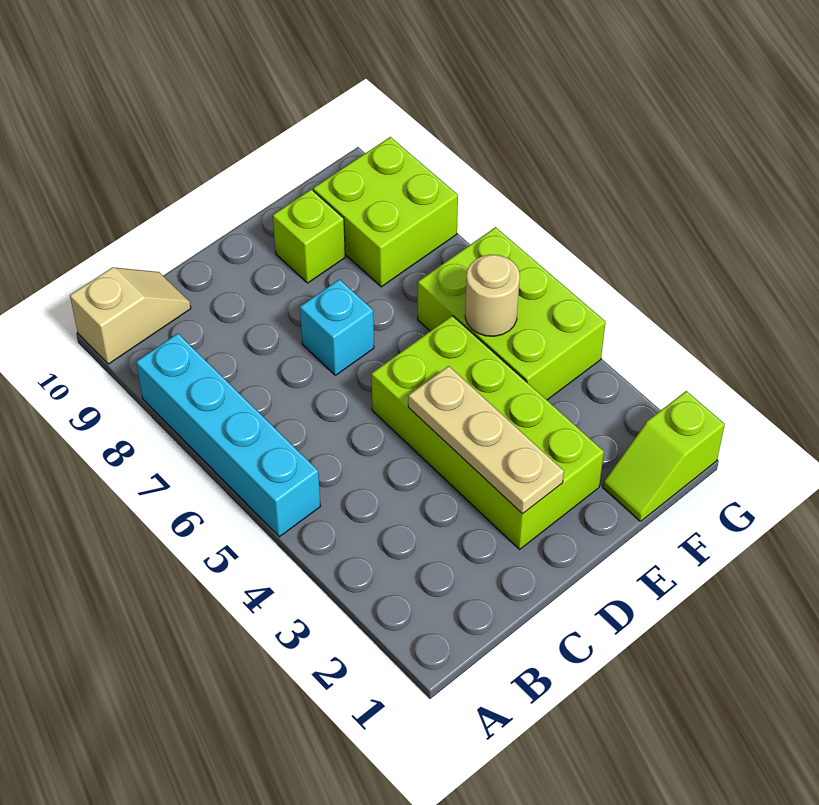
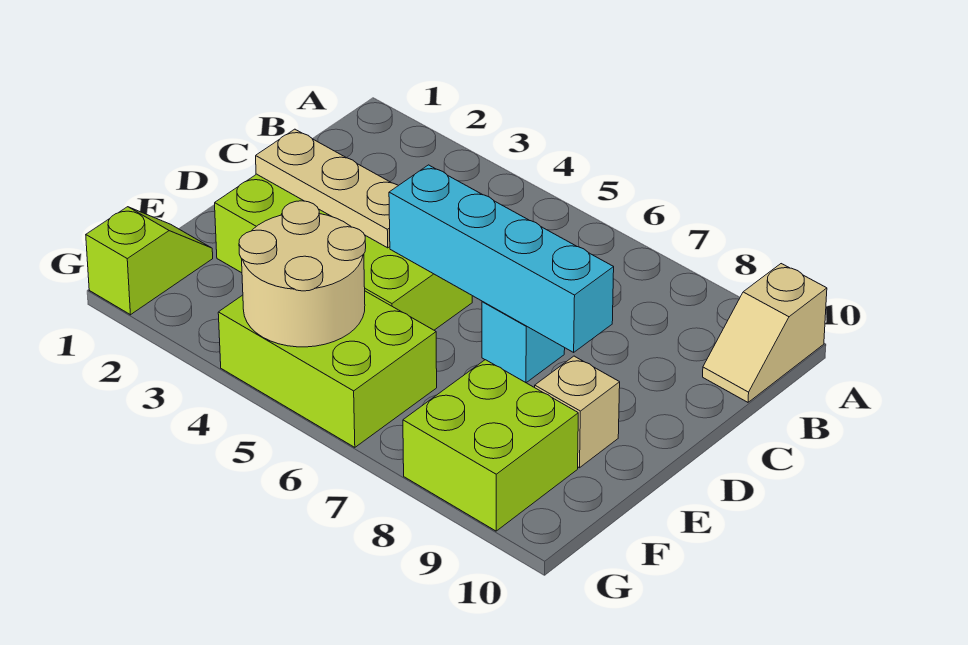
cyan brick A5:A8 level 1 -> cyan brick D5:D8 level 2
lime brick E9 level 1 -> tan brick E9 level 1
tan round brick F5 level 2 -> tan round brick F4:G5 level 2

